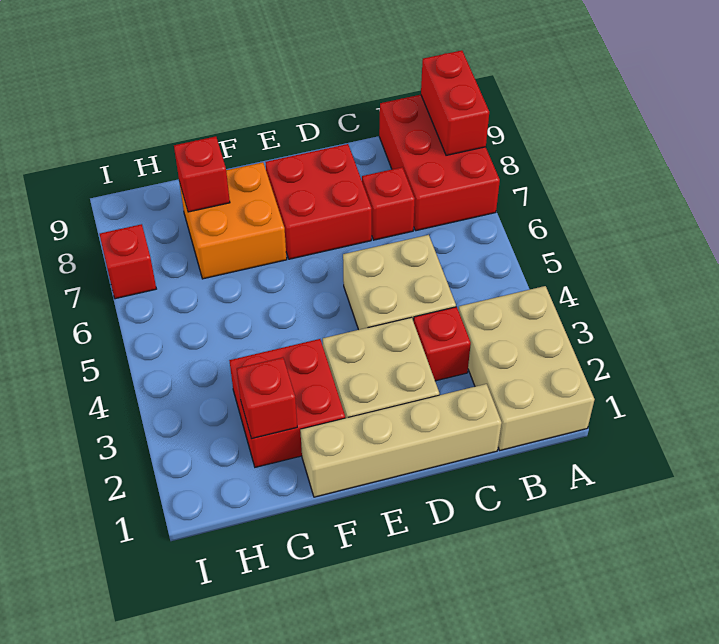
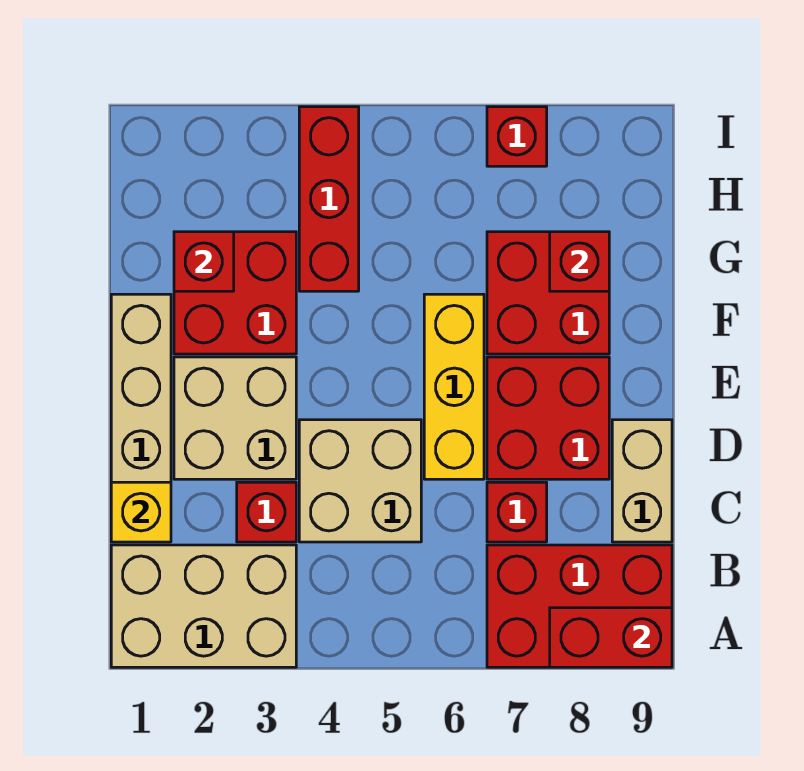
none -> yellow brick C1 level 2
none -> tan brick C9:D9 level 1
none -> yellow brick D6:F6 level 1
orange brick F7:G8 level 1 -> red brick F7:G8 level 1
none -> red brick G4:I4 level 1

